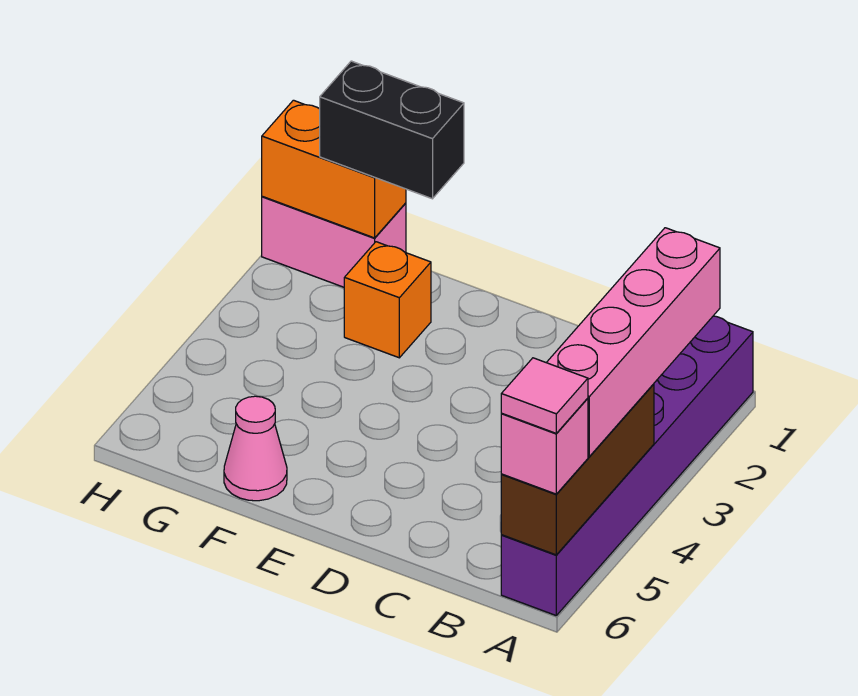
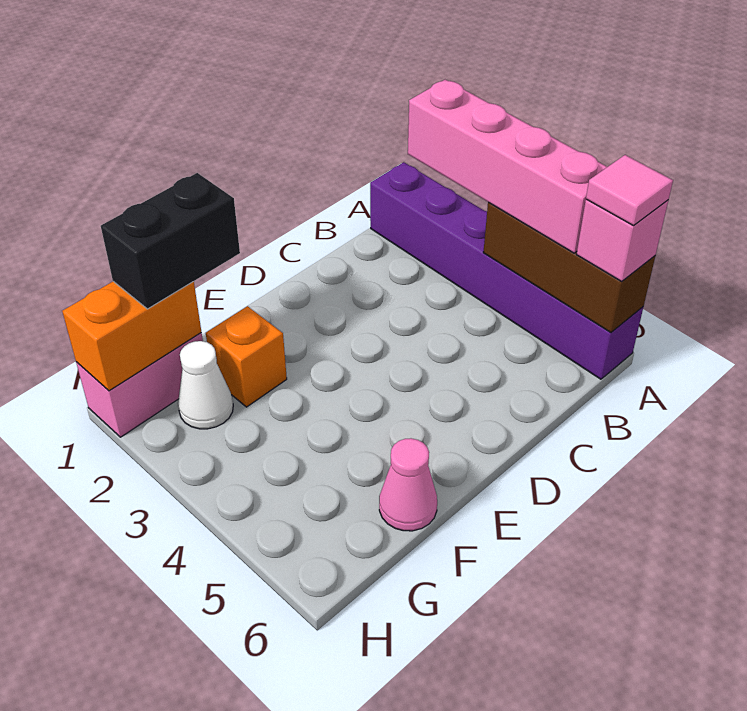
none -> white cone G2 level 1

